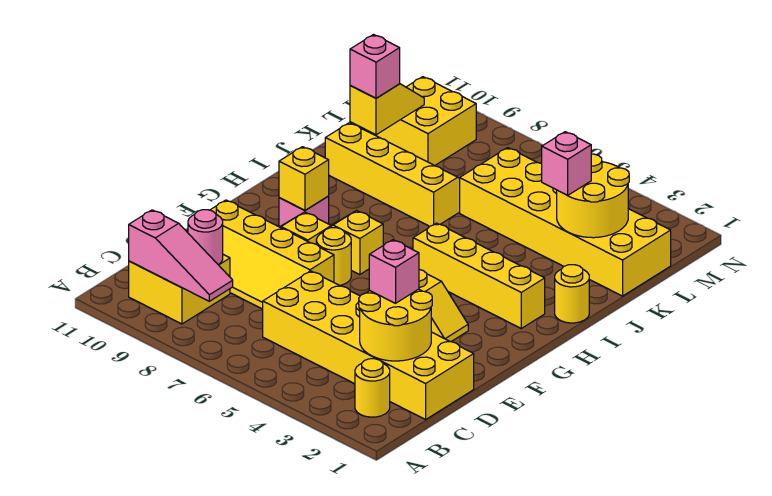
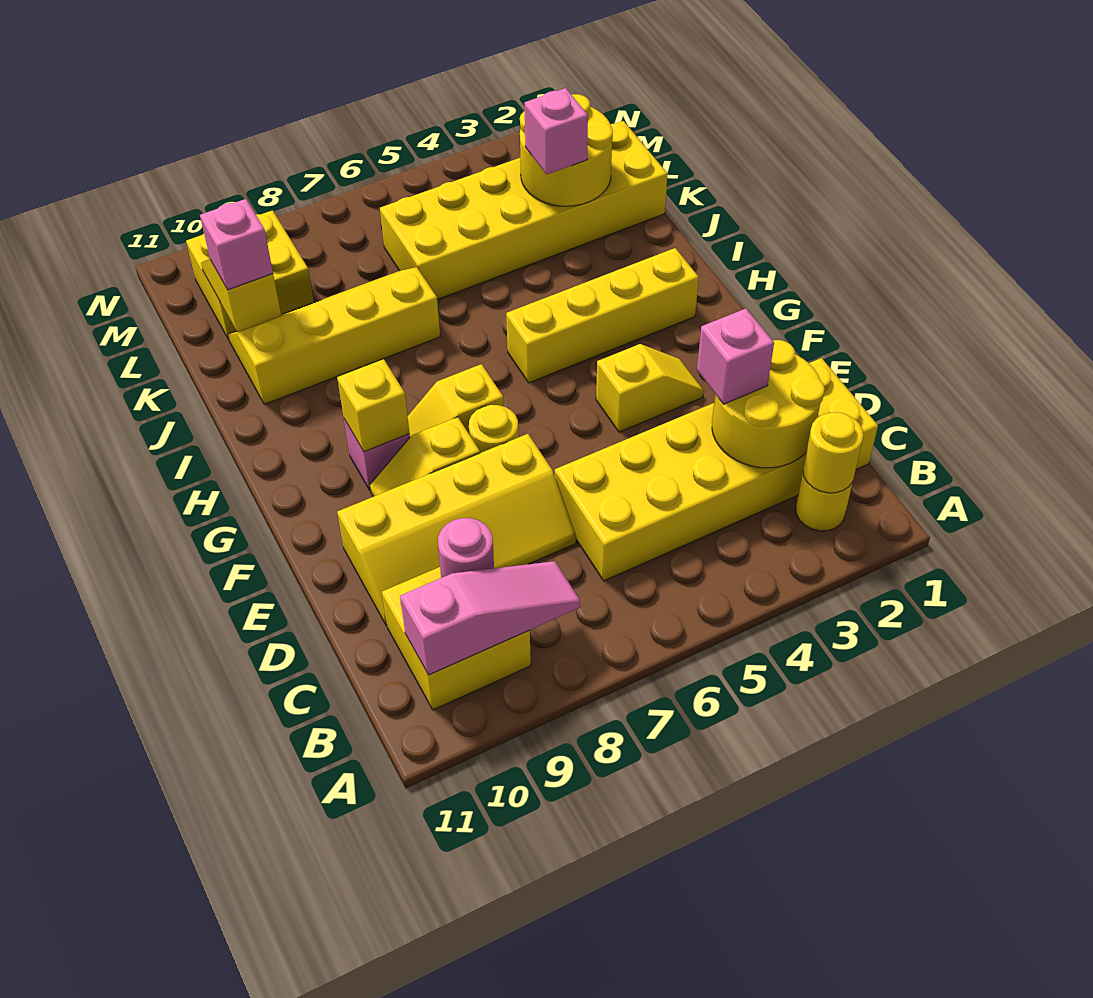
yellow round brick I1 level 1 -> yellow round brick B2 level 2

